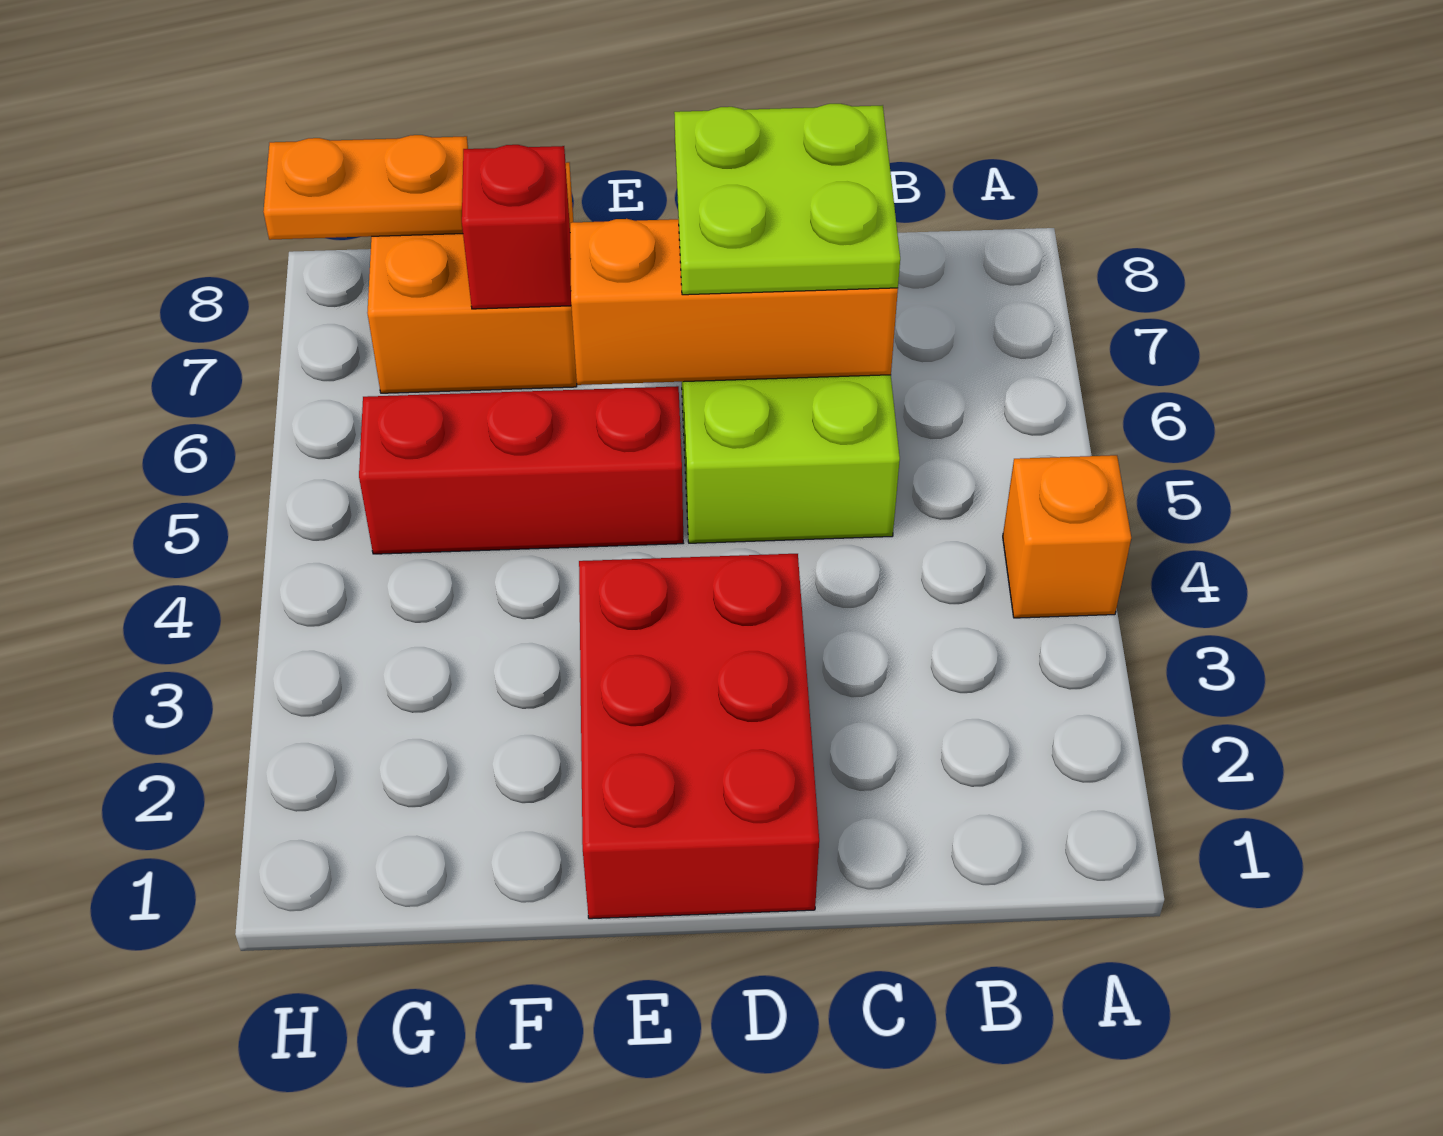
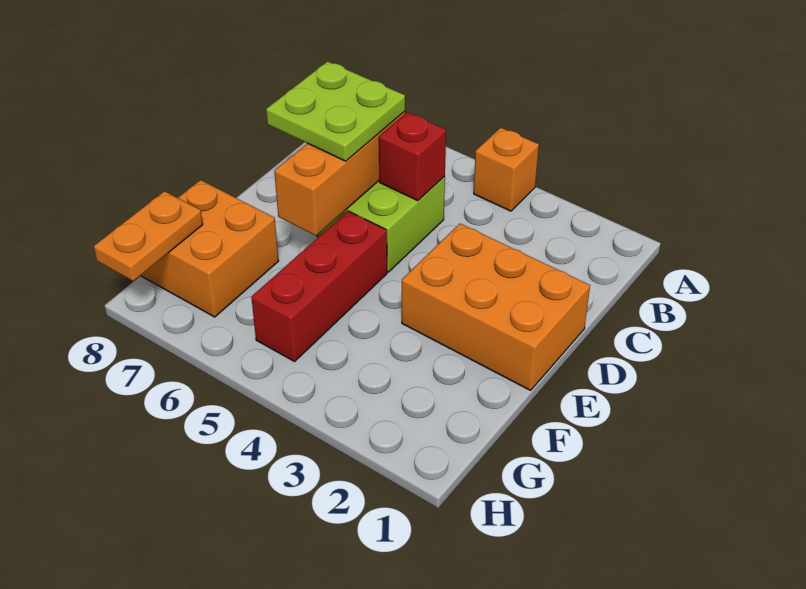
red brick D1:E3 level 1 -> orange brick D1:E3 level 1
red brick F7 level 2 -> red brick C5 level 2

